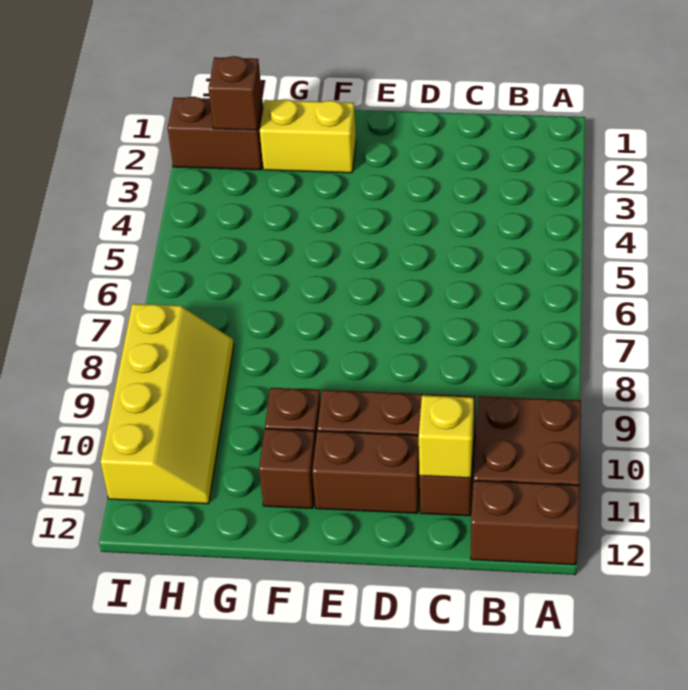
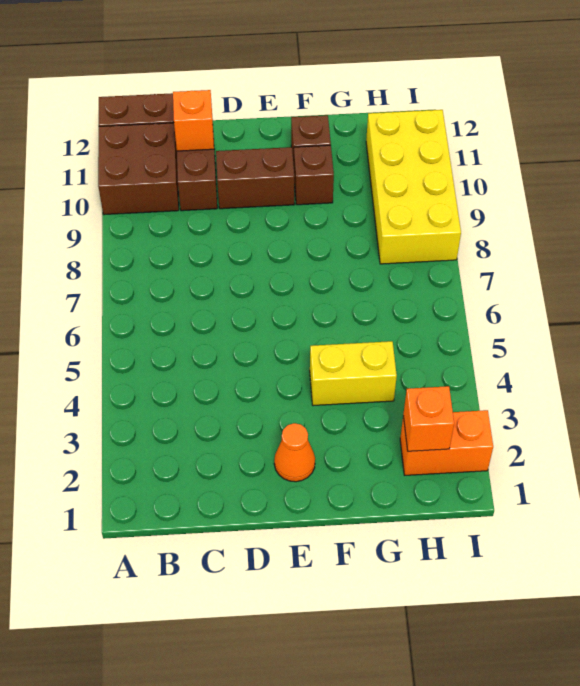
yellow brick C11 level 2 -> orange brick C11 level 2
brown brick D11:E11 level 1 -> none
none -> orange cone E2 level 1
yellow brick F2:G2 level 1 -> yellow brick F4:G4 level 1
brown brick H2:I2 level 1 -> orange brick H2:I2 level 1
brown brick H2 level 2 -> orange brick H2 level 2
yellow slope H8:I11 level 1 top I -> yellow brick H8:I11 level 1

